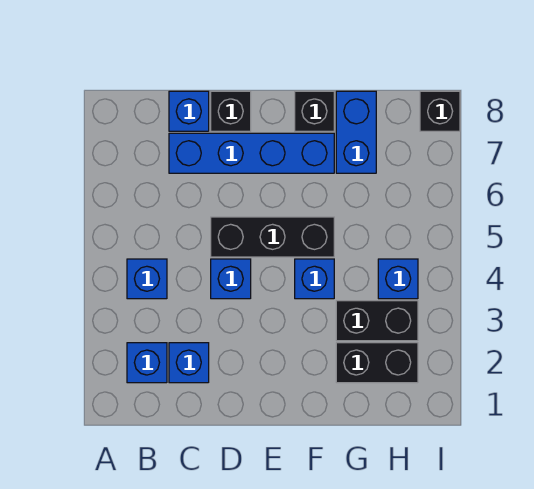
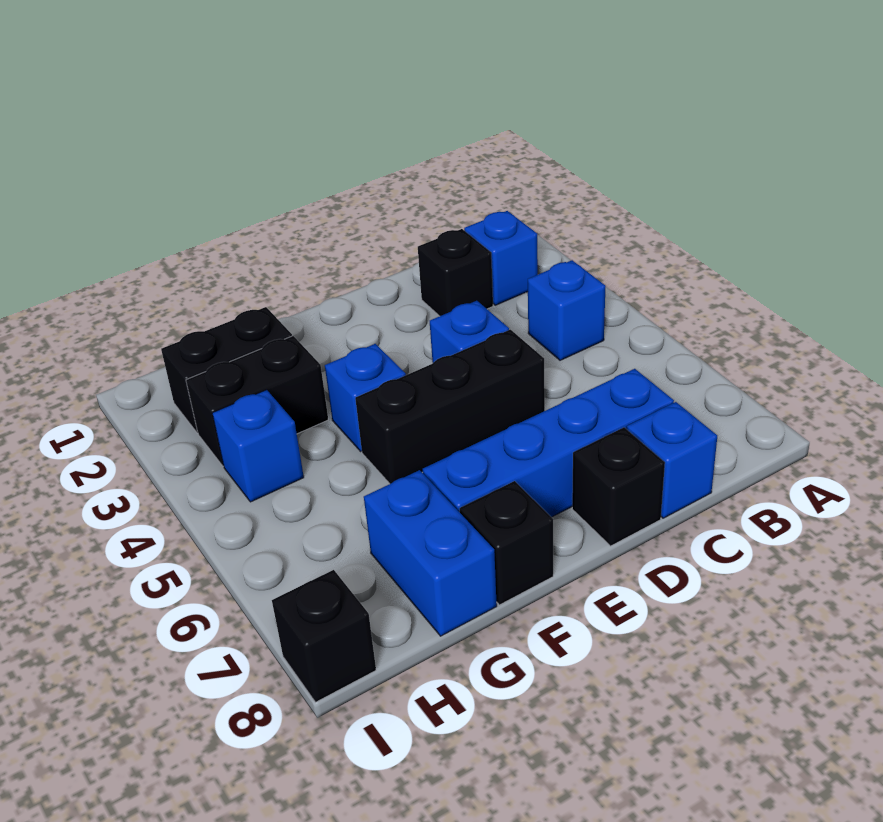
blue brick C2 level 1 -> black brick C2 level 1

